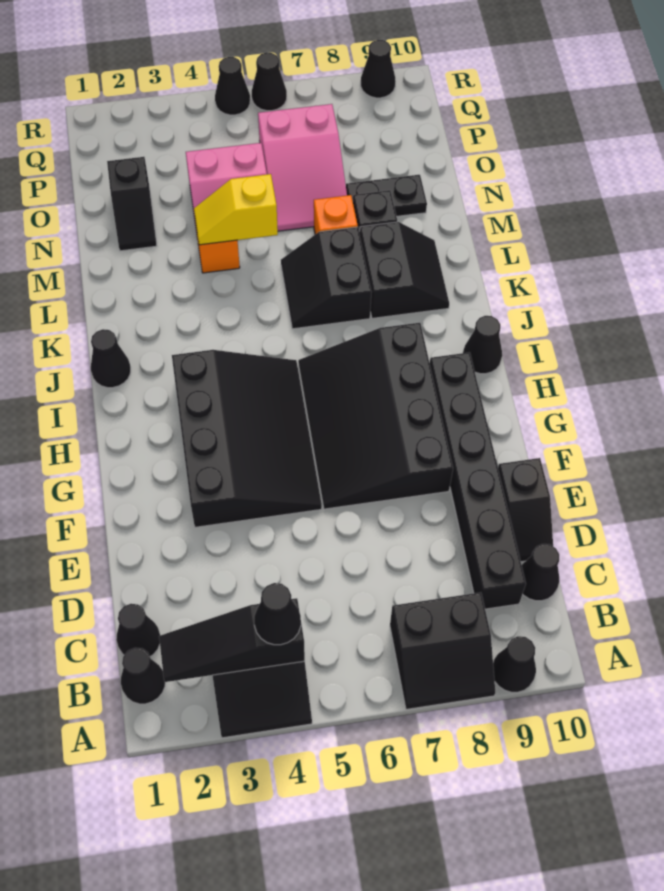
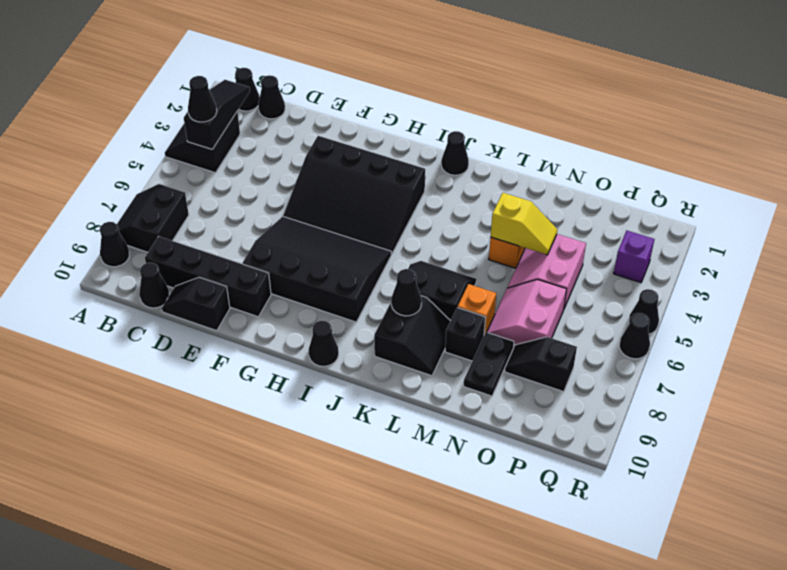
black brick C9:H9 level 1 -> black brick C9:F9 level 1
black slope K8:L9 level 1 top 8 -> black slope K8:L9 level 1 top K
yellow slope M4:M5 level 2 top 5 -> yellow slope M4:N4 level 2 top M
black slope N2:O2 level 1 top O -> black slope O8:P8 level 1 top P
pink slope N6:P7 level 1 top P -> pink slope N6:O7 level 1 top O
none -> purple brick Q3 level 1
black cone R9 level 1 -> black cone K8 level 2

